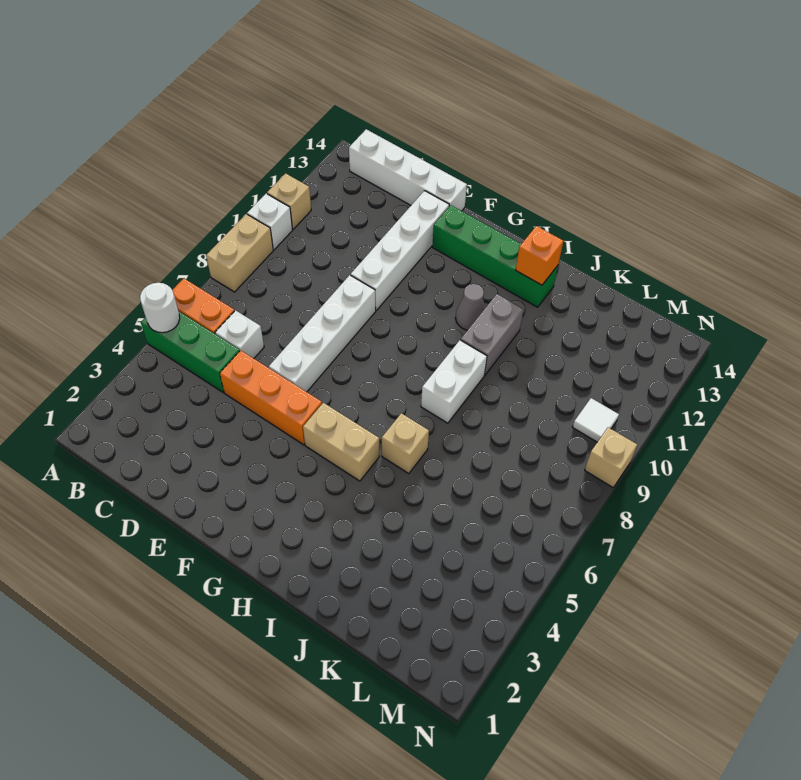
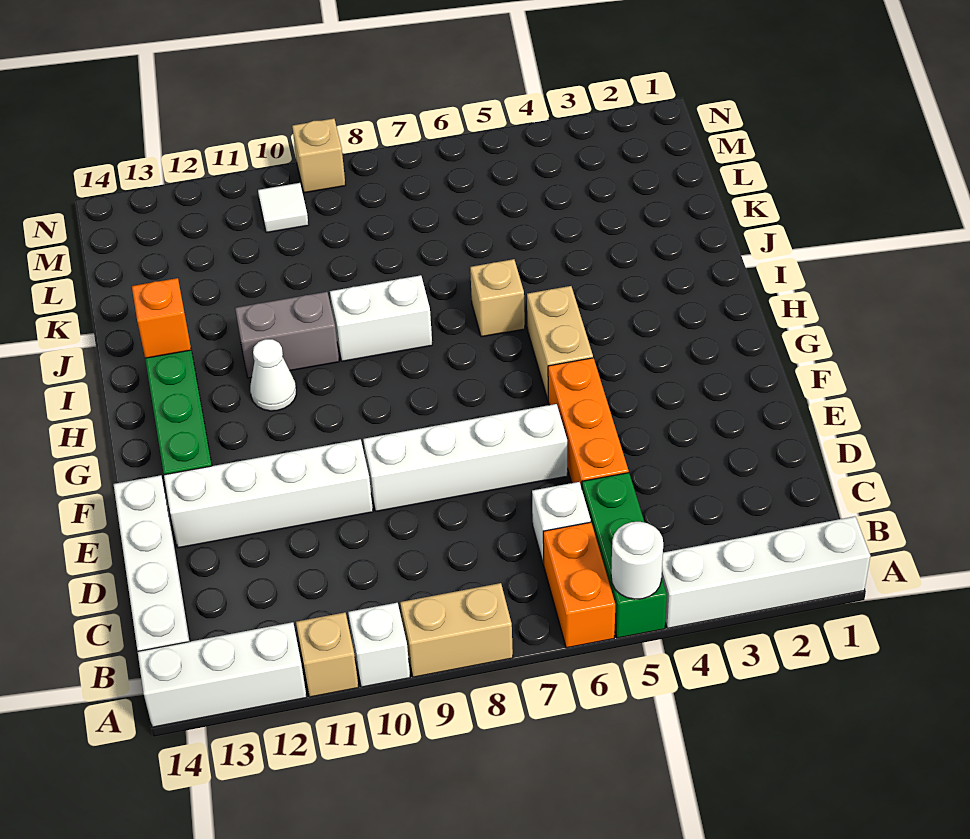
none -> white brick A1:A4 level 1
none -> white brick A12:A14 level 1
grey cone H11 level 1 -> white cone H11 level 1

